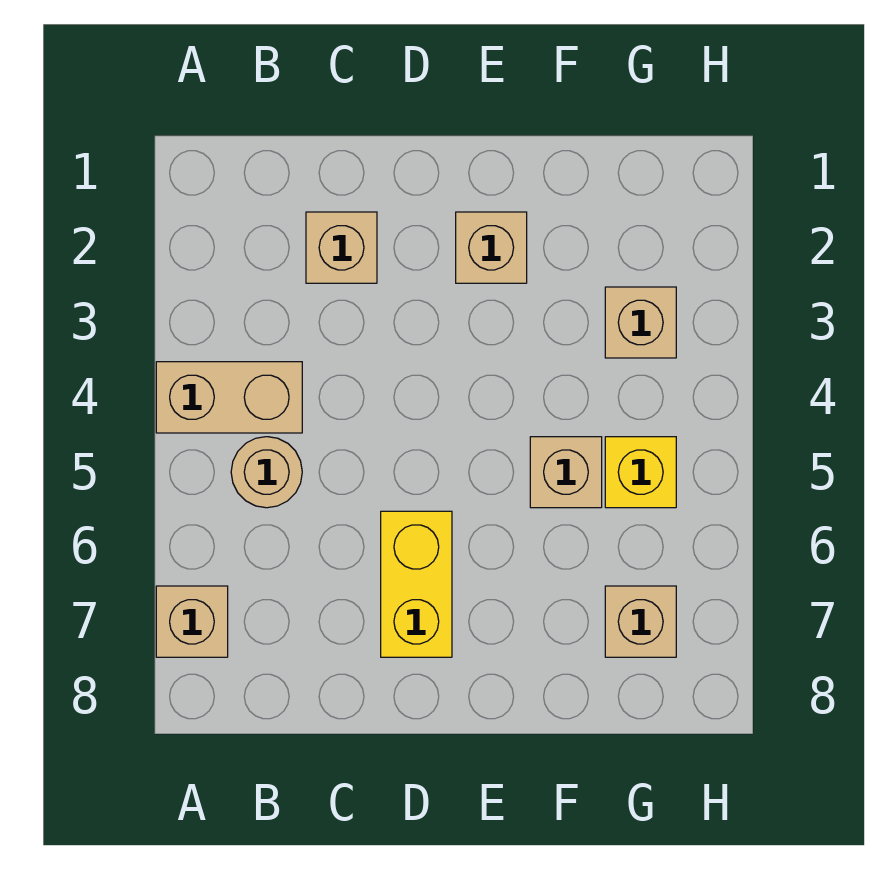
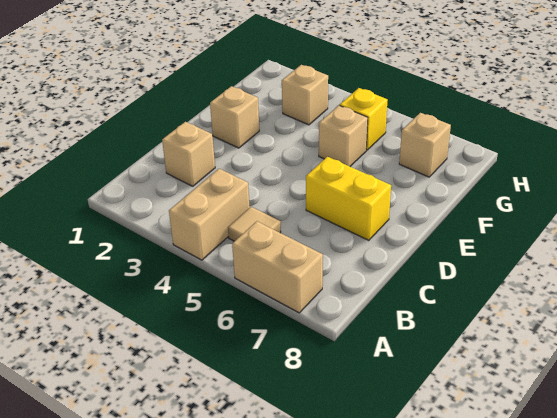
tan brick A7 level 1 -> tan brick A6:A7 level 1
tan round brick B5 level 1 -> tan tile B5 level 1

